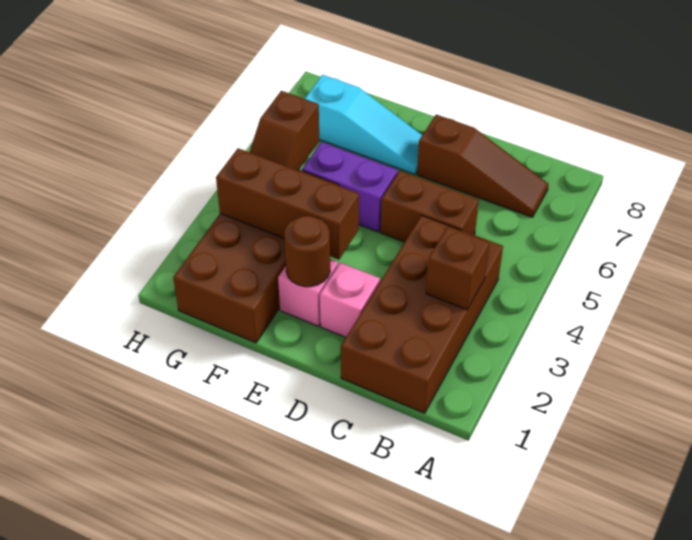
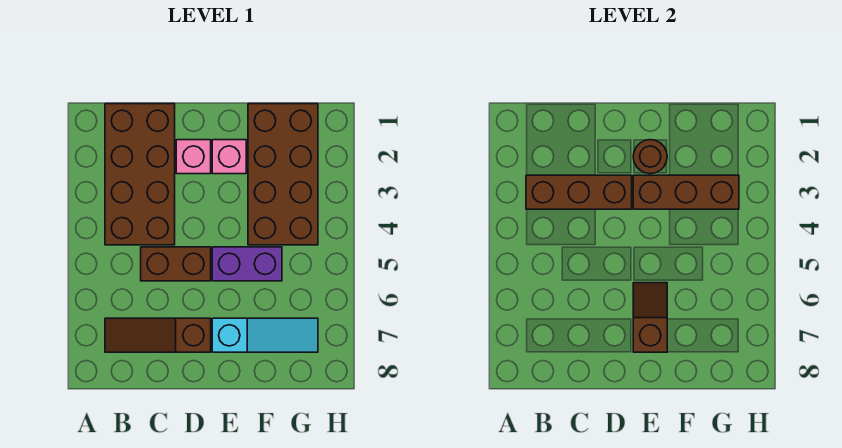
brown brick B3 level 2 -> brown brick B3:D3 level 2
cyan slope E7:G7 level 1 top G -> cyan slope E7:G7 level 1 top E
brown slope G4:G5 level 2 top 5 -> brown slope E6:E7 level 2 top 7

